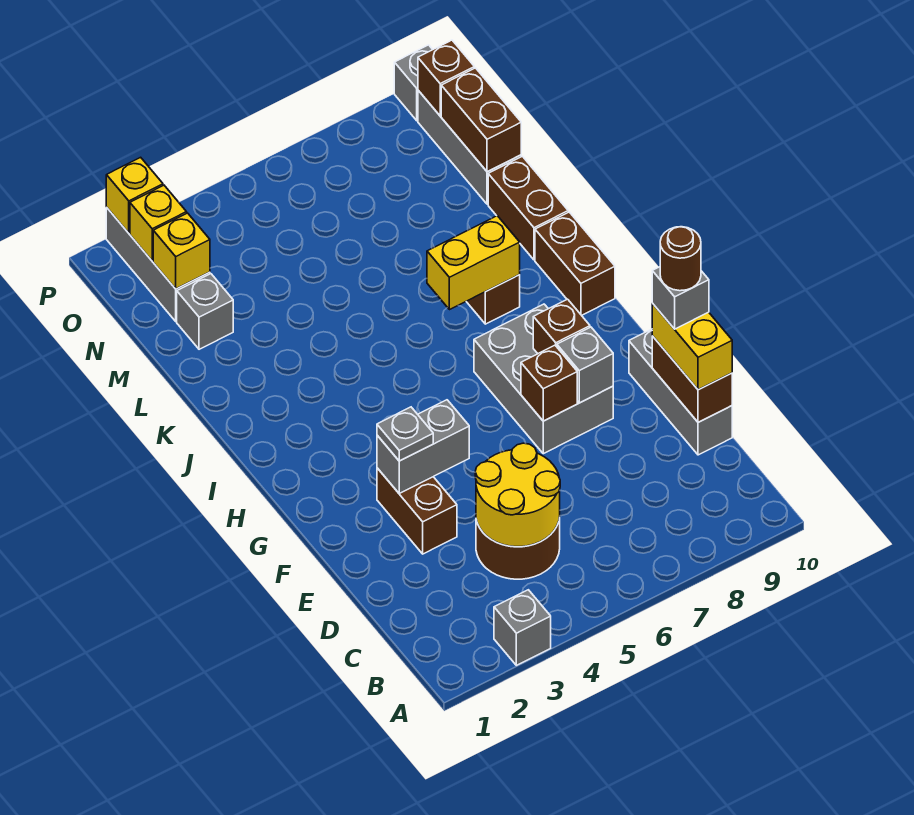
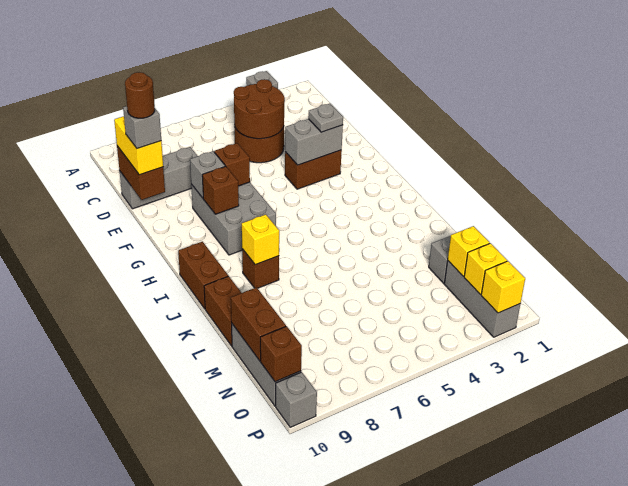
yellow round brick C4:D5 level 2 -> brown round brick C4:D5 level 2
grey brick D10:F10 level 1 -> grey brick D8:D10 level 1
brown brick E3:F3 level 1 -> brown brick F3:F4 level 1
yellow brick J7:J8 level 2 -> yellow brick J8 level 2

